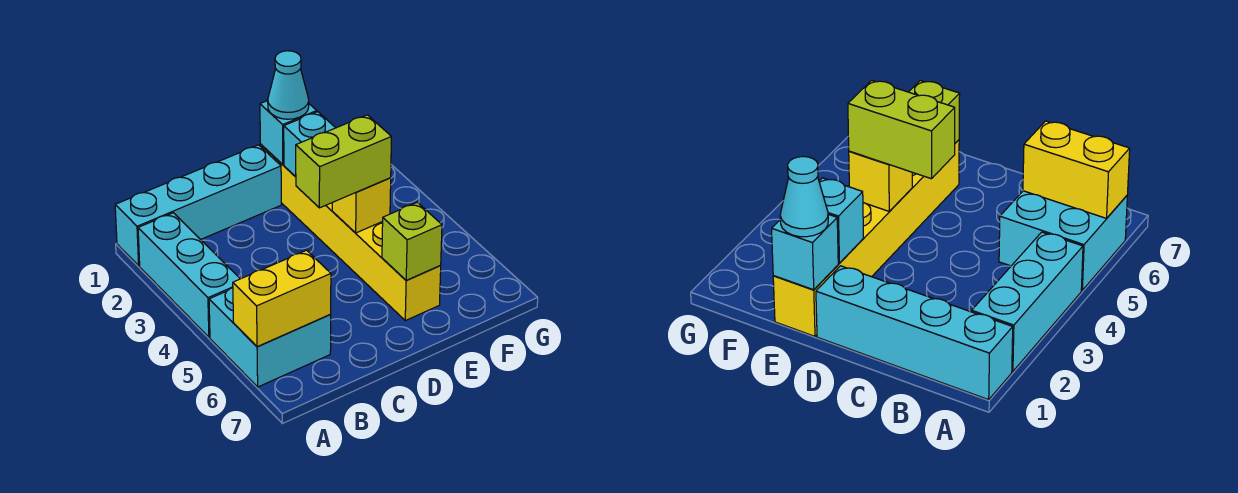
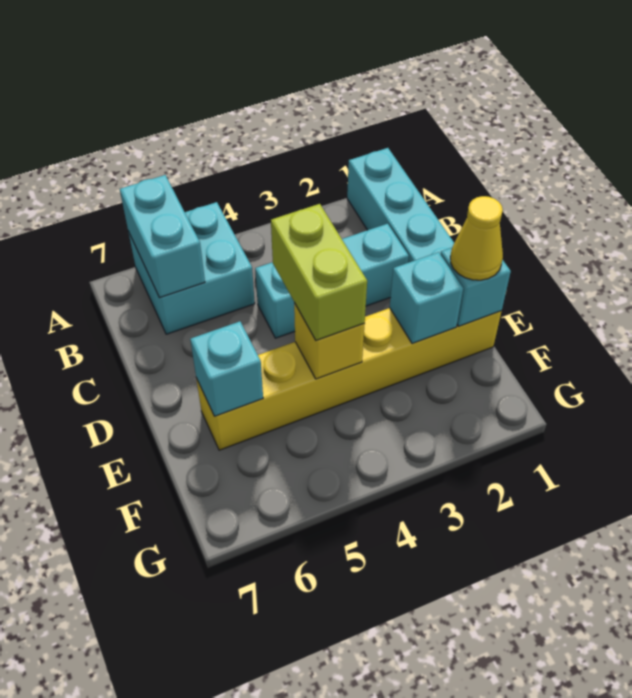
cyan brick A2:A4 level 1 -> cyan brick C2:C4 level 1
yellow brick A6:B6 level 2 -> cyan brick A6:B6 level 2
cyan cone E1 level 3 -> yellow cone E1 level 3
lime brick E6 level 2 -> cyan brick E6 level 2

